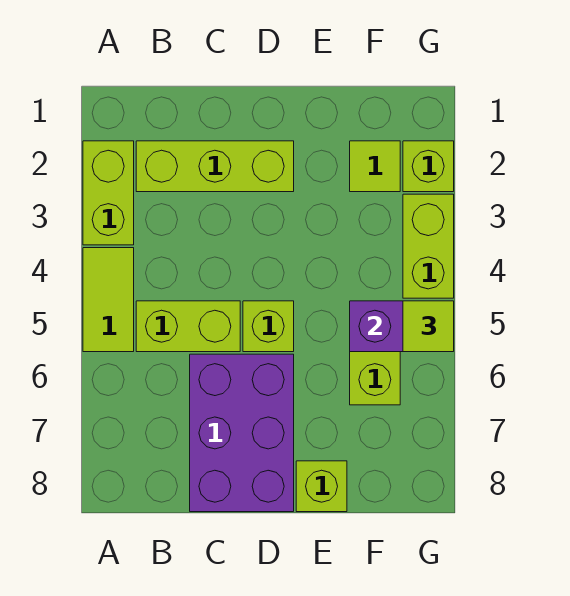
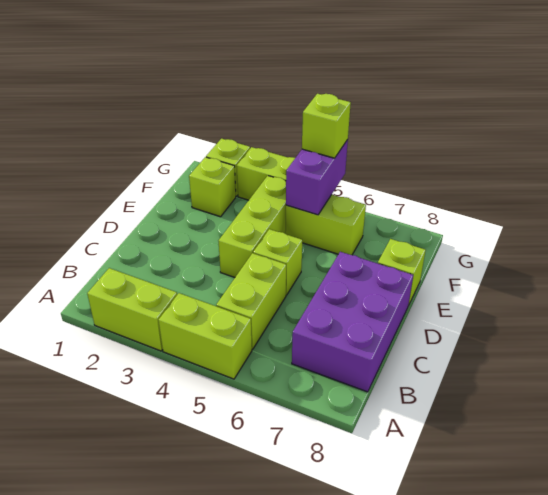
lime tile A4:A5 level 1 -> lime brick A4:A5 level 1
lime brick B2:D2 level 1 -> lime brick D4:F4 level 1
purple brick C6:D8 level 1 -> purple brick B7:D8 level 1
lime tile F2 level 1 -> lime brick F2 level 1
lime tile G5 level 3 -> lime brick G5 level 3

